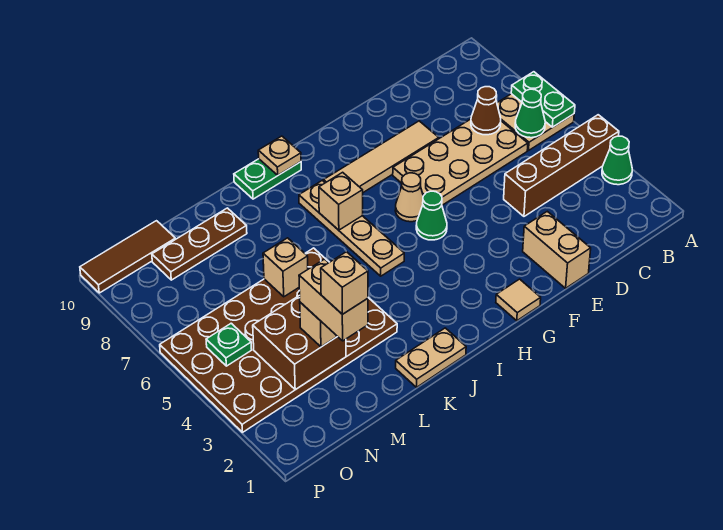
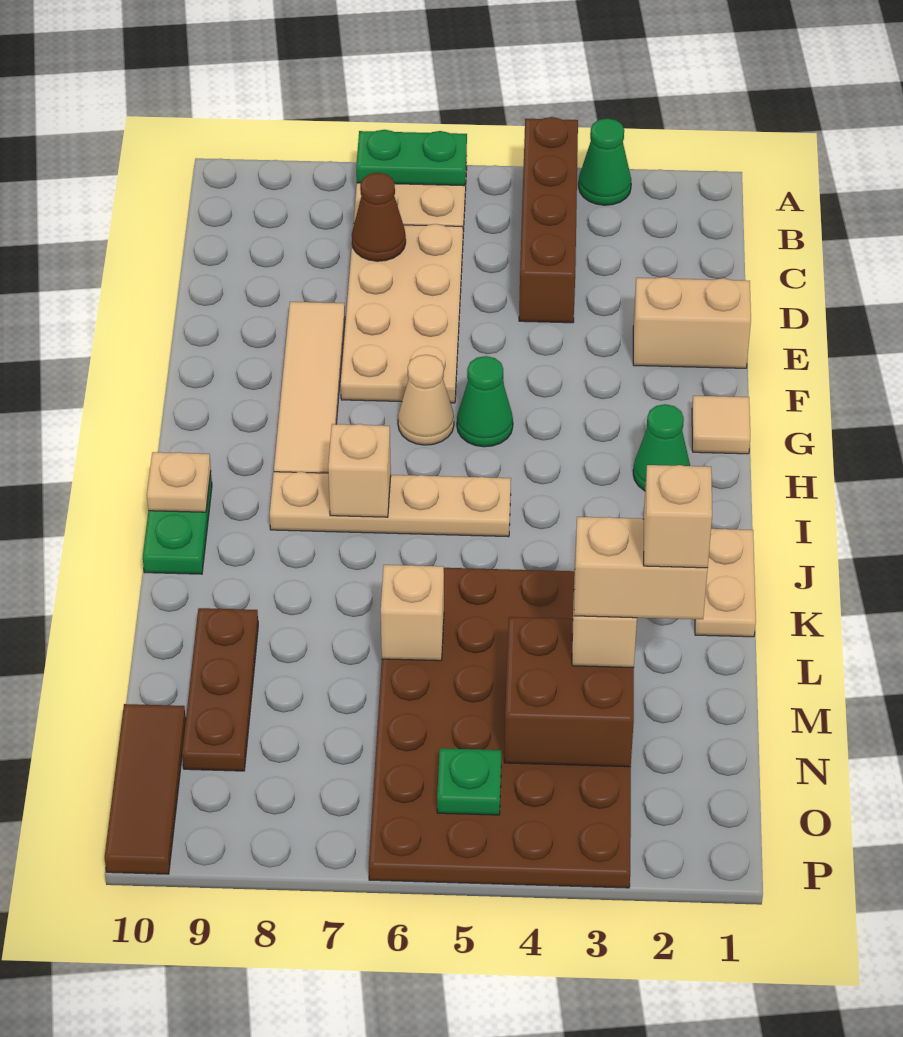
green cone B6 level 2 -> green cone H2 level 1

